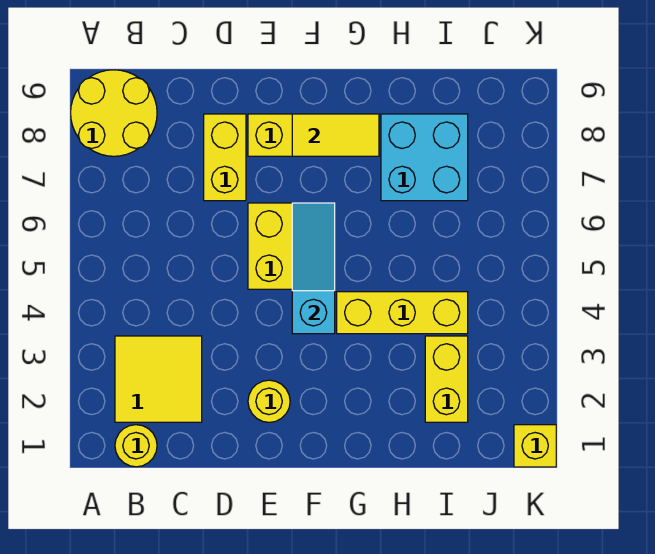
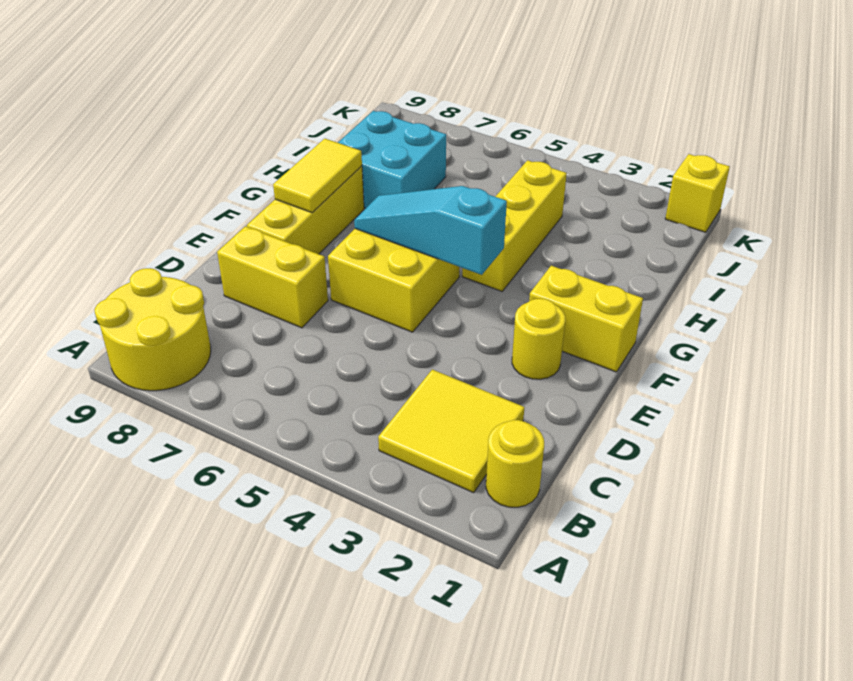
yellow brick I2:I3 level 1 -> yellow brick F1:F2 level 1

